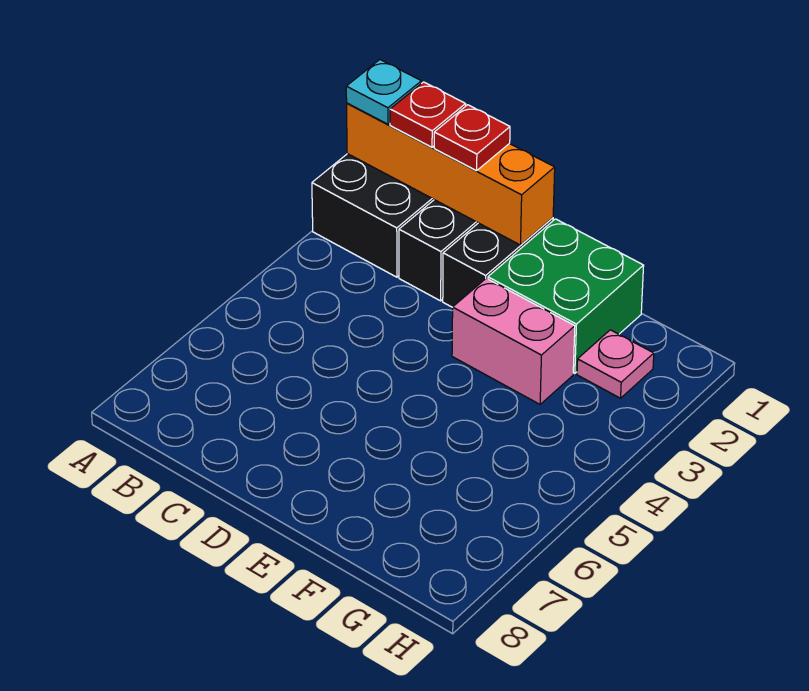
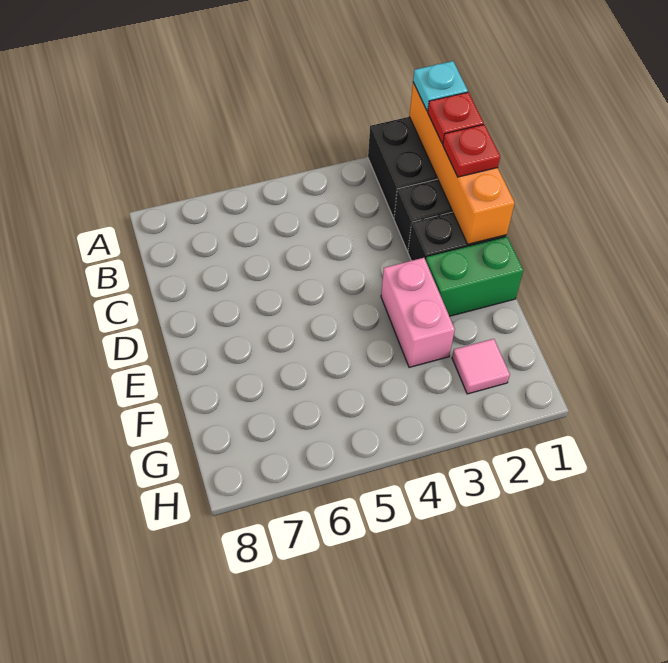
green brick E1:F2 level 1 -> green brick E1:E2 level 1
pink plate G2 level 1 -> pink tile G2 level 1

